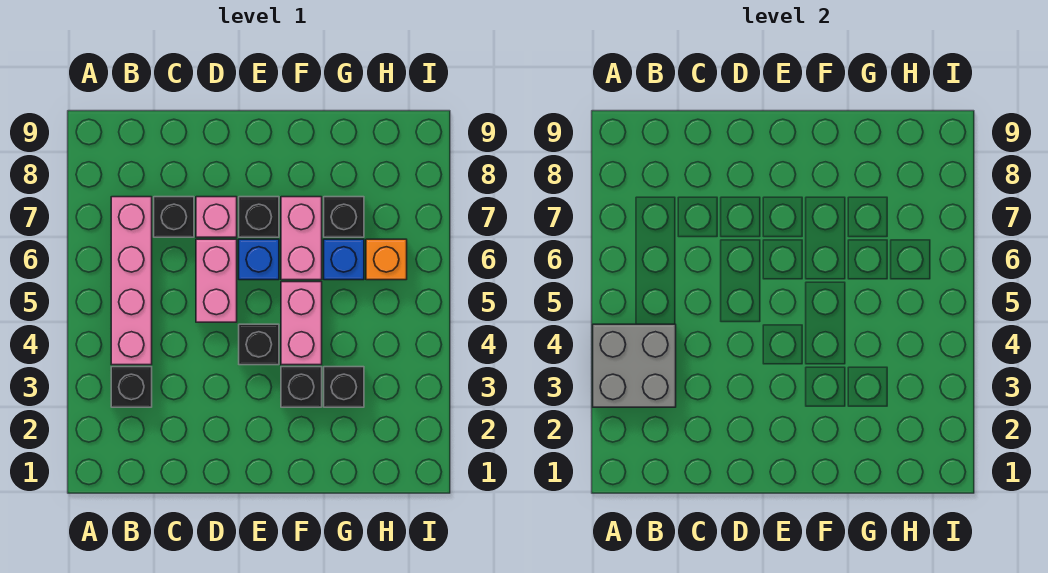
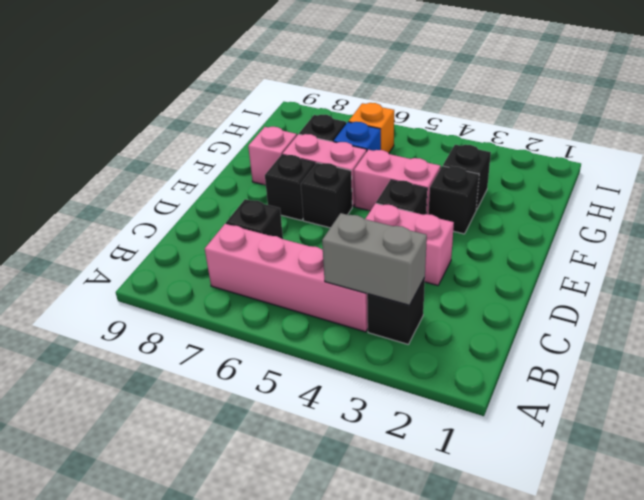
grey brick A3:B4 level 2 -> grey brick B3:B4 level 2
pink brick D5:D6 level 1 -> pink brick D3:D4 level 1
pink brick D7 level 1 -> pink brick F8 level 1
blue brick E6 level 1 -> black brick E6 level 1

